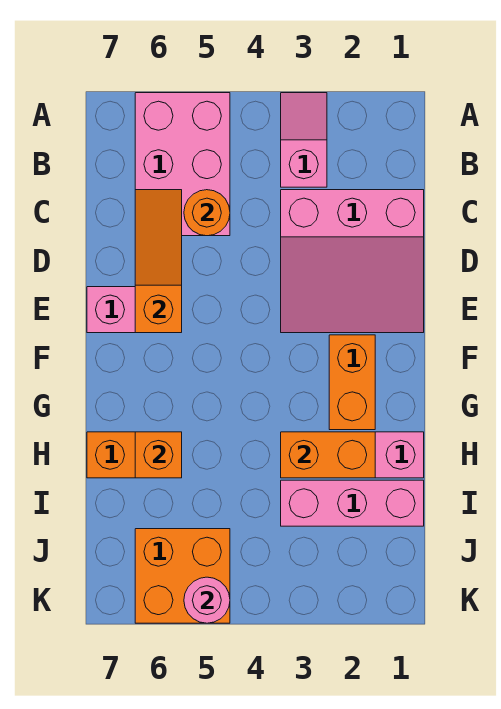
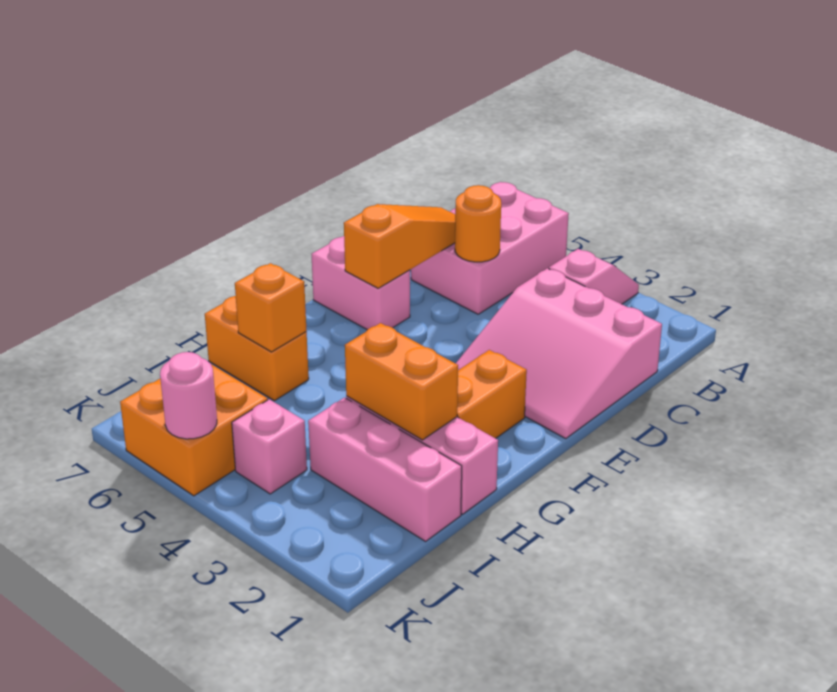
none -> pink brick J4 level 1

